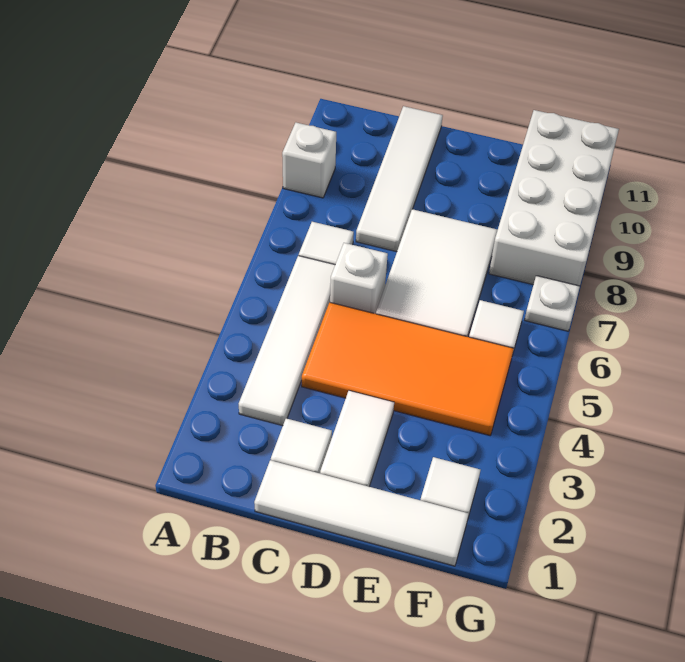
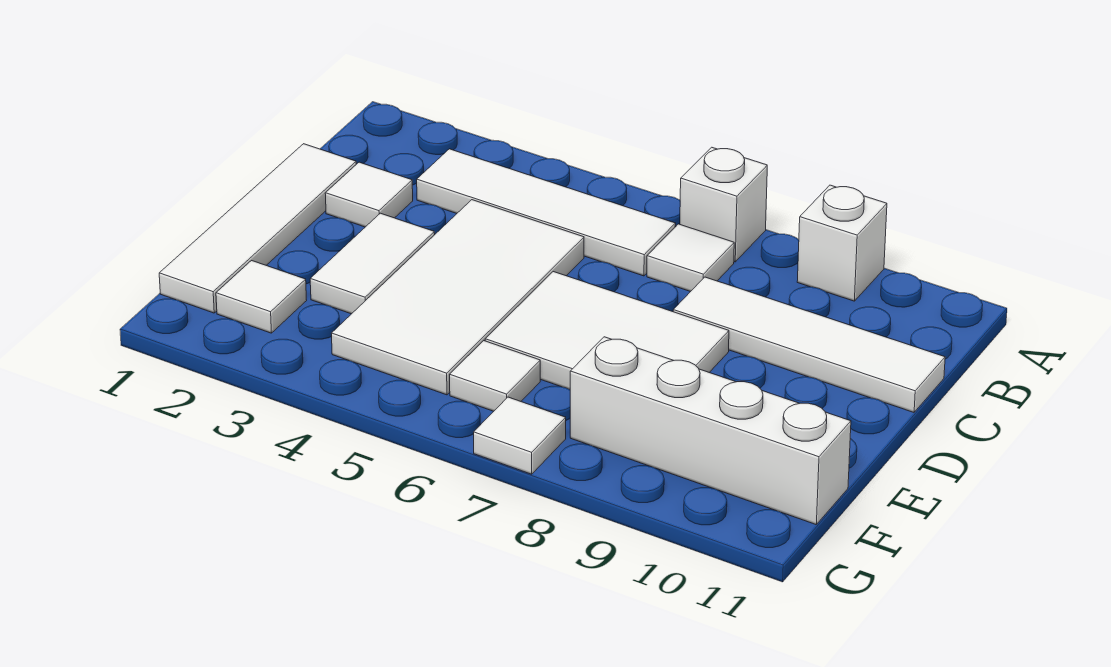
orange tile C4:F5 level 1 -> white tile C4:F5 level 1
white brick C6 level 1 -> white brick A7 level 1
white tile D2:D3 level 1 -> white tile D3:E3 level 1
white brick F8:G11 level 1 -> white brick F8:F11 level 1
white plate G7 level 1 -> white tile G7 level 1

